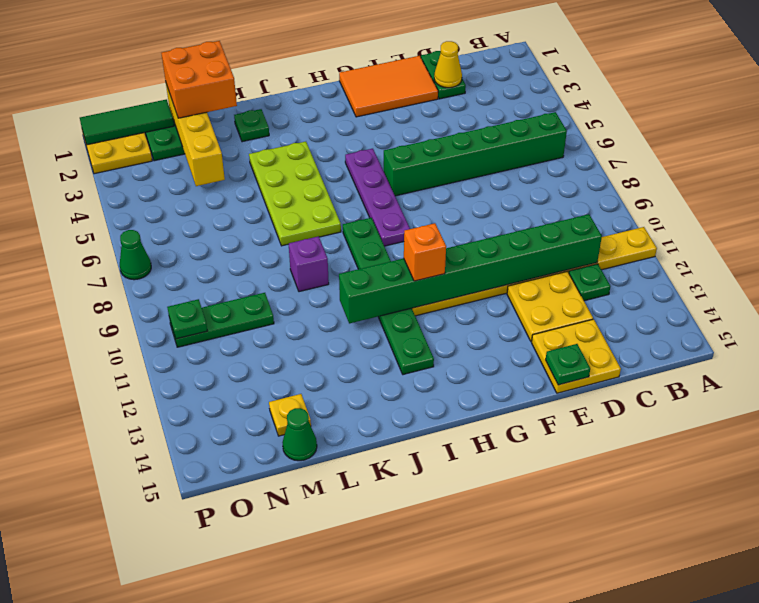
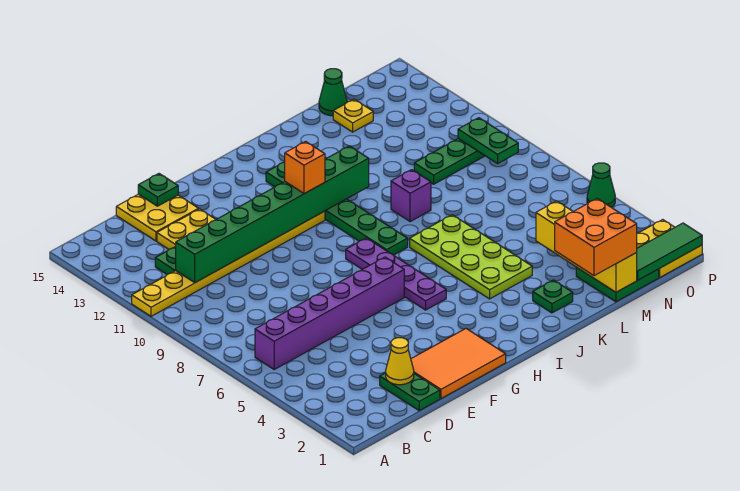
green brick B6:G6 level 1 -> purple brick B6:G6 level 1
green plate O10 level 2 -> green plate O9:O10 level 2
green cone P7 level 1 -> green cone P5 level 1

